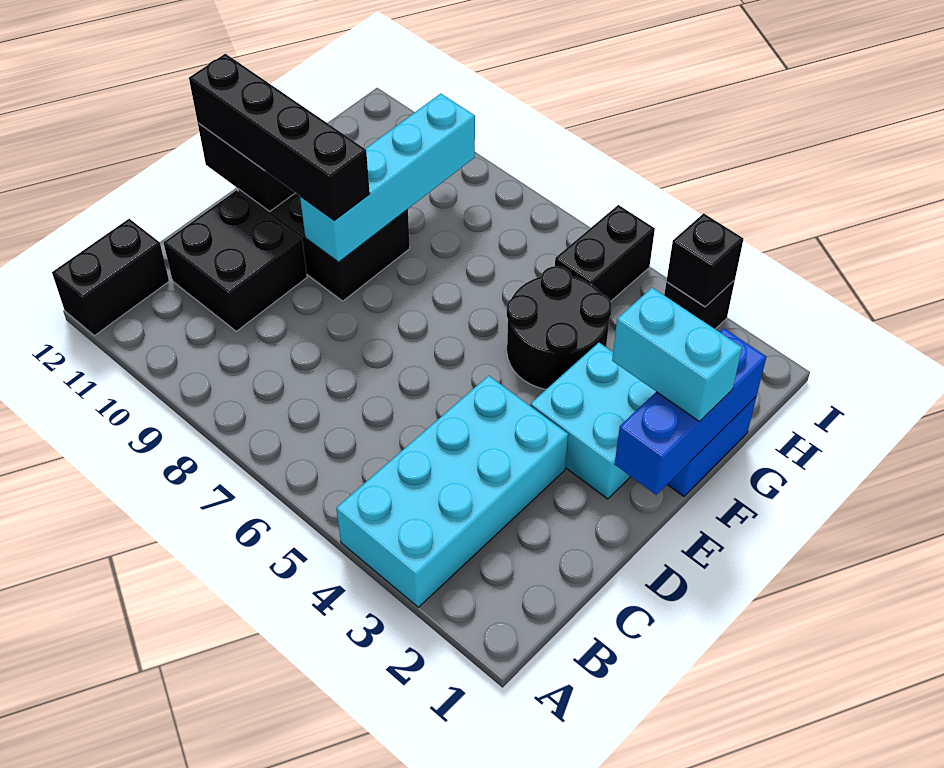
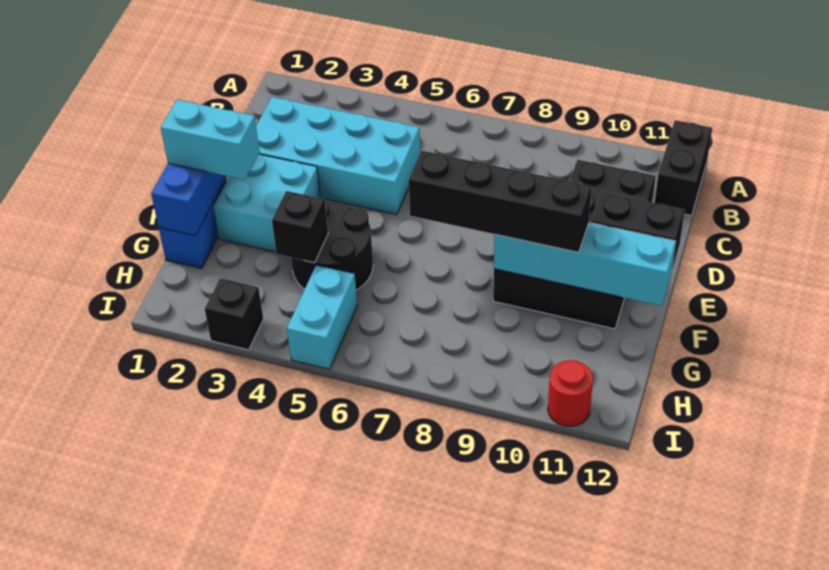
cyan brick A3:D4 level 1 -> cyan brick C2:D5 level 1
cyan brick E9:H9 level 2 -> cyan brick F9:F12 level 2
black brick E9:E12 level 3 -> black brick F7:F10 level 3
black brick H5:I5 level 1 -> cyan brick H5:I5 level 1
black brick I3 level 2 -> black brick G4 level 2
none -> red round brick I11 level 1

